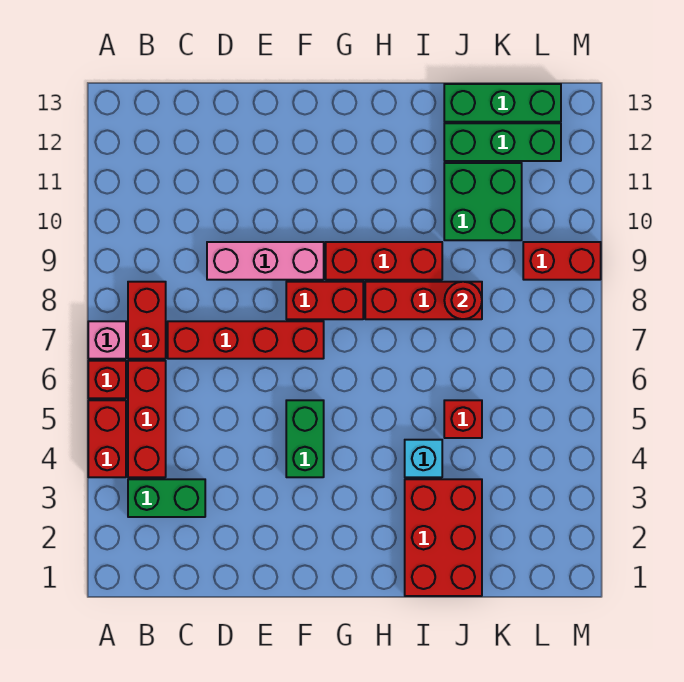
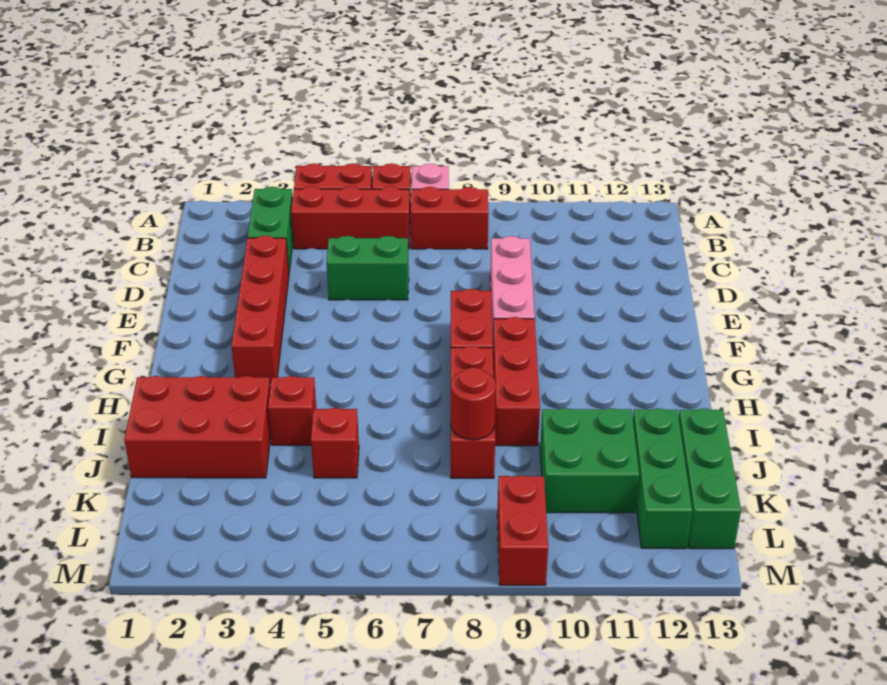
red brick C7:F7 level 1 -> red brick D3:G3 level 1
green brick F4:F5 level 1 -> green brick D5:D6 level 1
cyan brick I4 level 1 -> red brick I4 level 1

